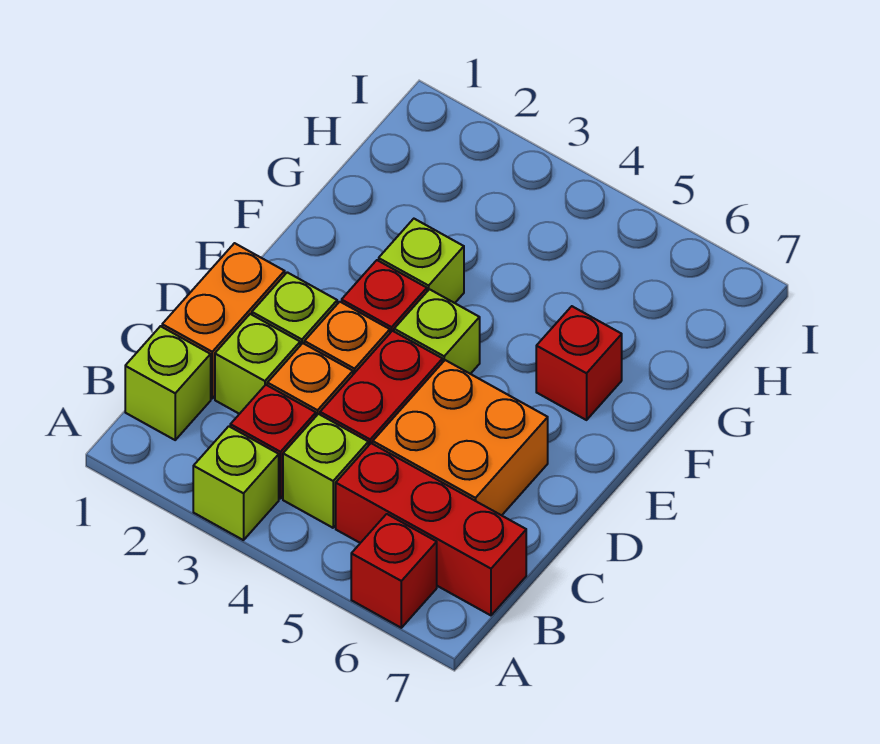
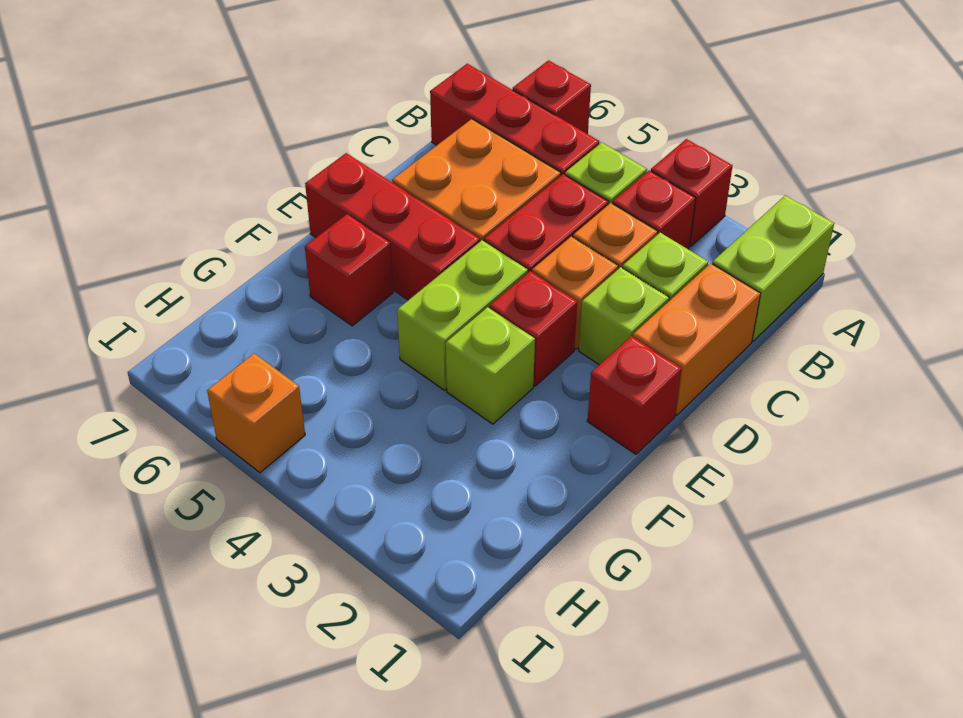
lime brick A3 level 1 -> red brick A3 level 1
lime brick B1 level 1 -> lime brick A1:B1 level 1
none -> red brick E1 level 1
lime brick E4 level 1 -> lime brick E4:F4 level 1
none -> red brick E5:E7 level 1
none -> orange brick I5 level 1

